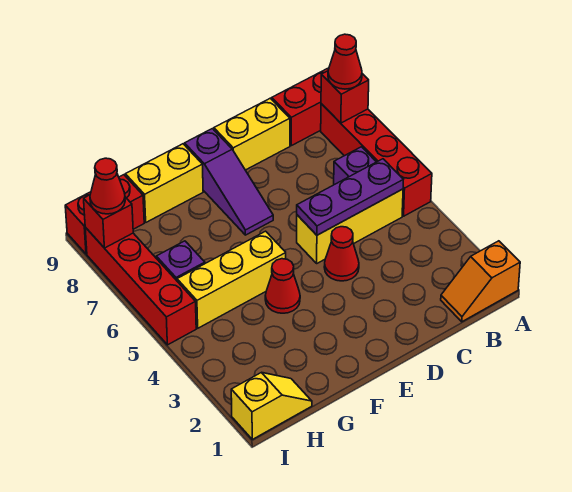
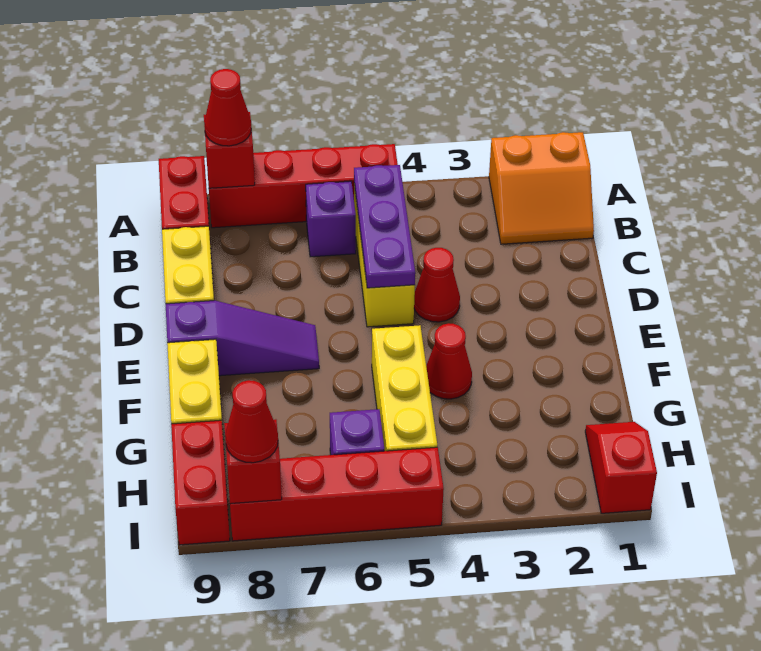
orange slope A1:B1 level 1 top A -> orange slope A1:B2 level 1 top A
yellow slope H1:I1 level 1 top I -> red slope H1:I1 level 1 top I

